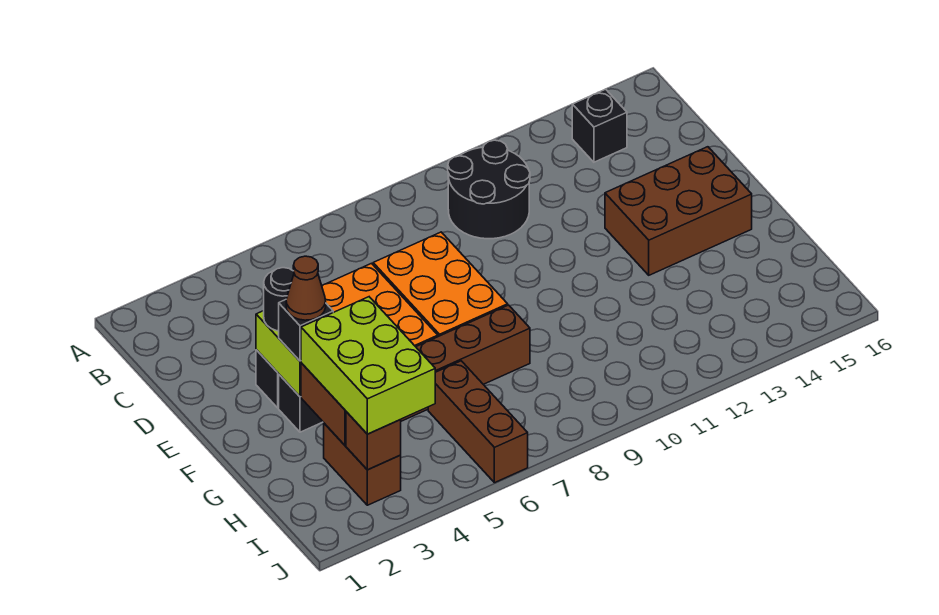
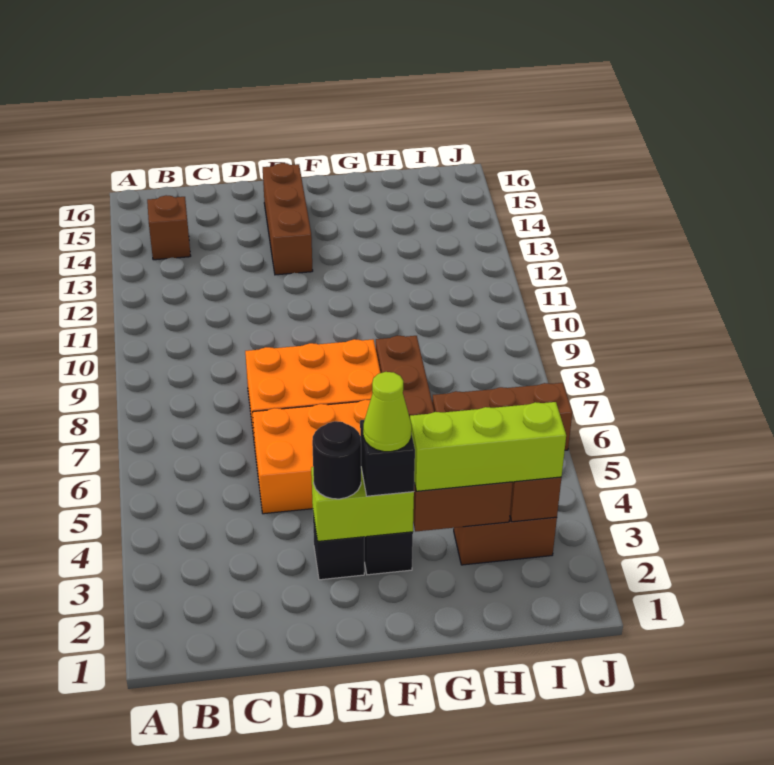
black round brick B10:C11 level 1 -> none
black brick B14 level 1 -> brown brick B14 level 1
brown brick E13:F15 level 1 -> brown brick E13:E15 level 1
brown cone F3 level 4 -> lime cone F3 level 4
lime brick G3:I4 level 3 -> lime brick G3:I3 level 3

